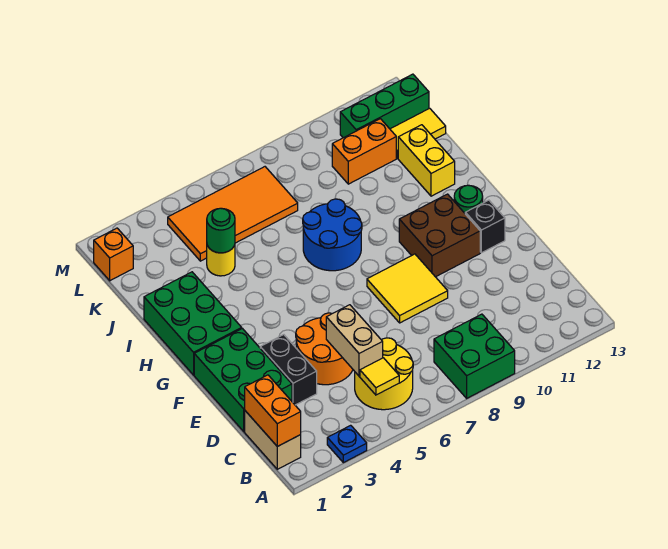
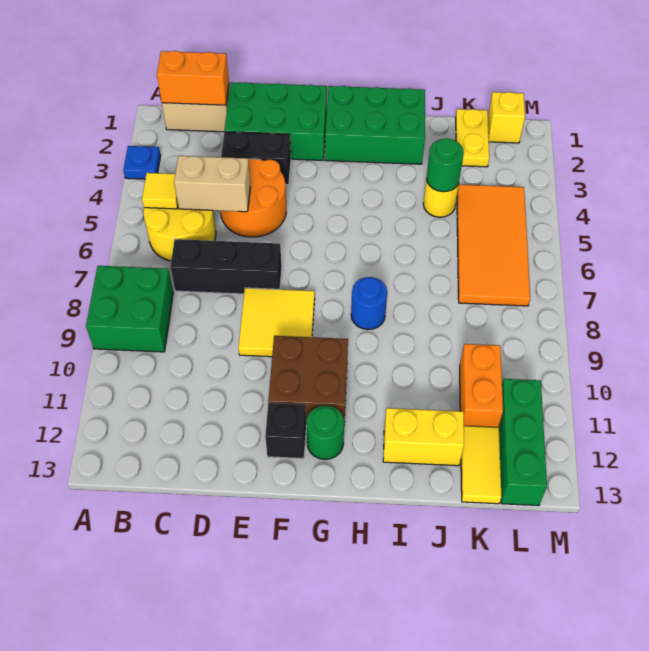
none -> black brick C7:E7 level 1
blue round brick H7:I8 level 1 -> blue round brick H8 level 1
none -> yellow plate K1:K2 level 1
orange brick L1 level 1 -> yellow brick L1 level 1

